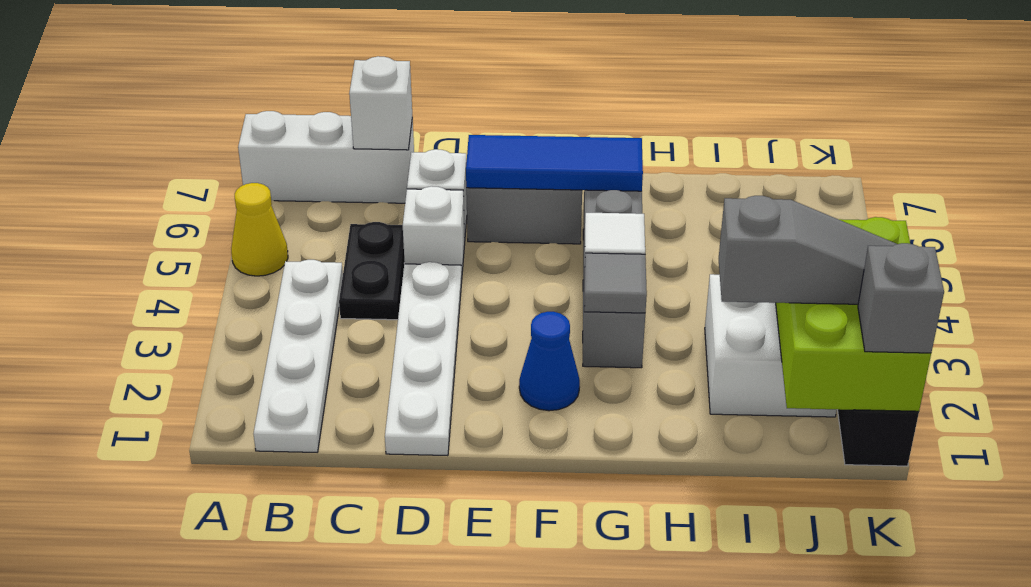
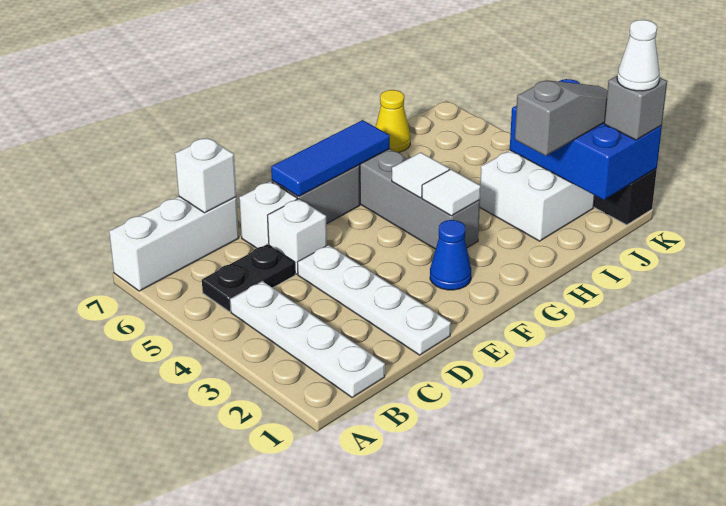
yellow cone A5 level 1 -> yellow cone I7 level 1
black plate C4:C5 level 1 -> black plate B5:C5 level 1
grey tile G3 level 2 -> white tile G3 level 2
lime brick J1:K3 level 2 -> blue brick J1:K3 level 2
none -> white cone K1 level 4

